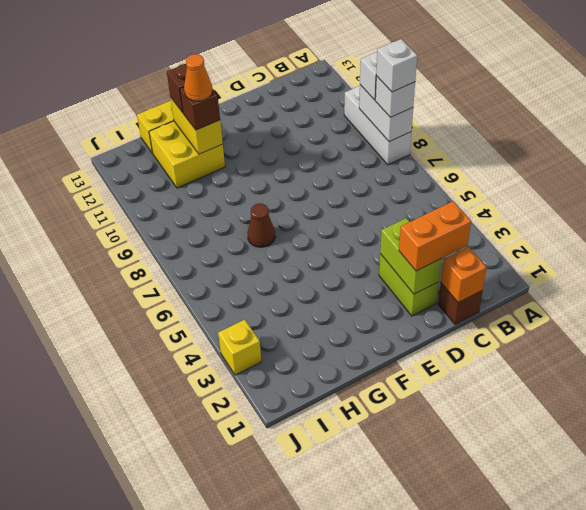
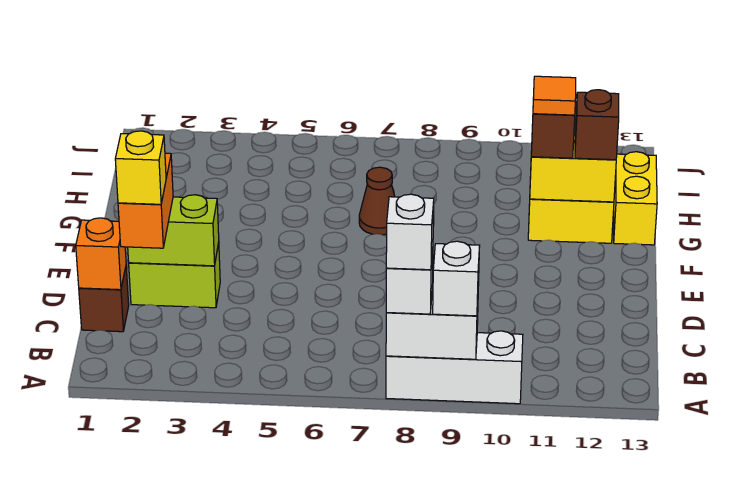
orange cone G11 level 4 -> orange tile G11 level 4
yellow brick J3 level 1 -> yellow brick C2 level 4

